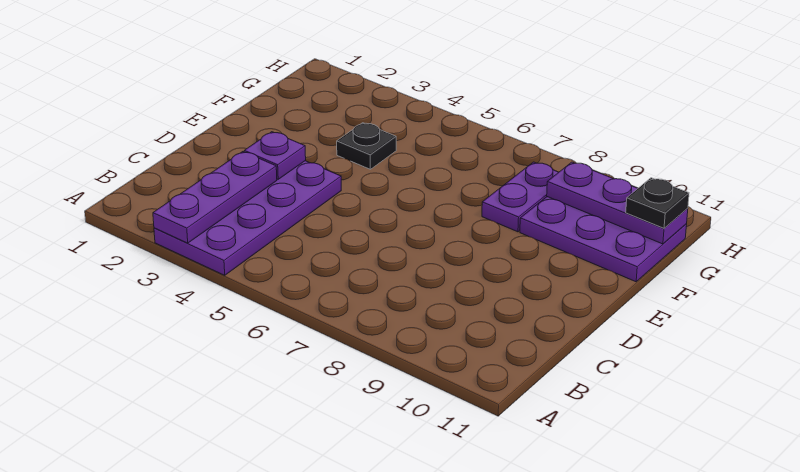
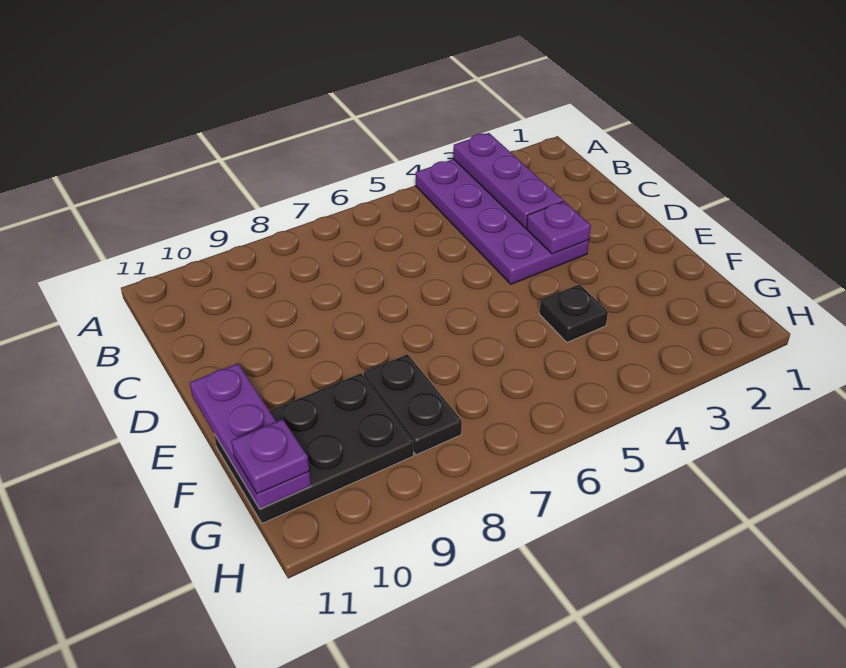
purple plate F8:G8 level 1 -> black plate F8:G8 level 1
purple plate F9:G11 level 1 -> black plate F9:G11 level 1
purple plate G9:G11 level 2 -> purple plate E11:G11 level 2
black plate G11 level 3 -> purple plate G11 level 3

